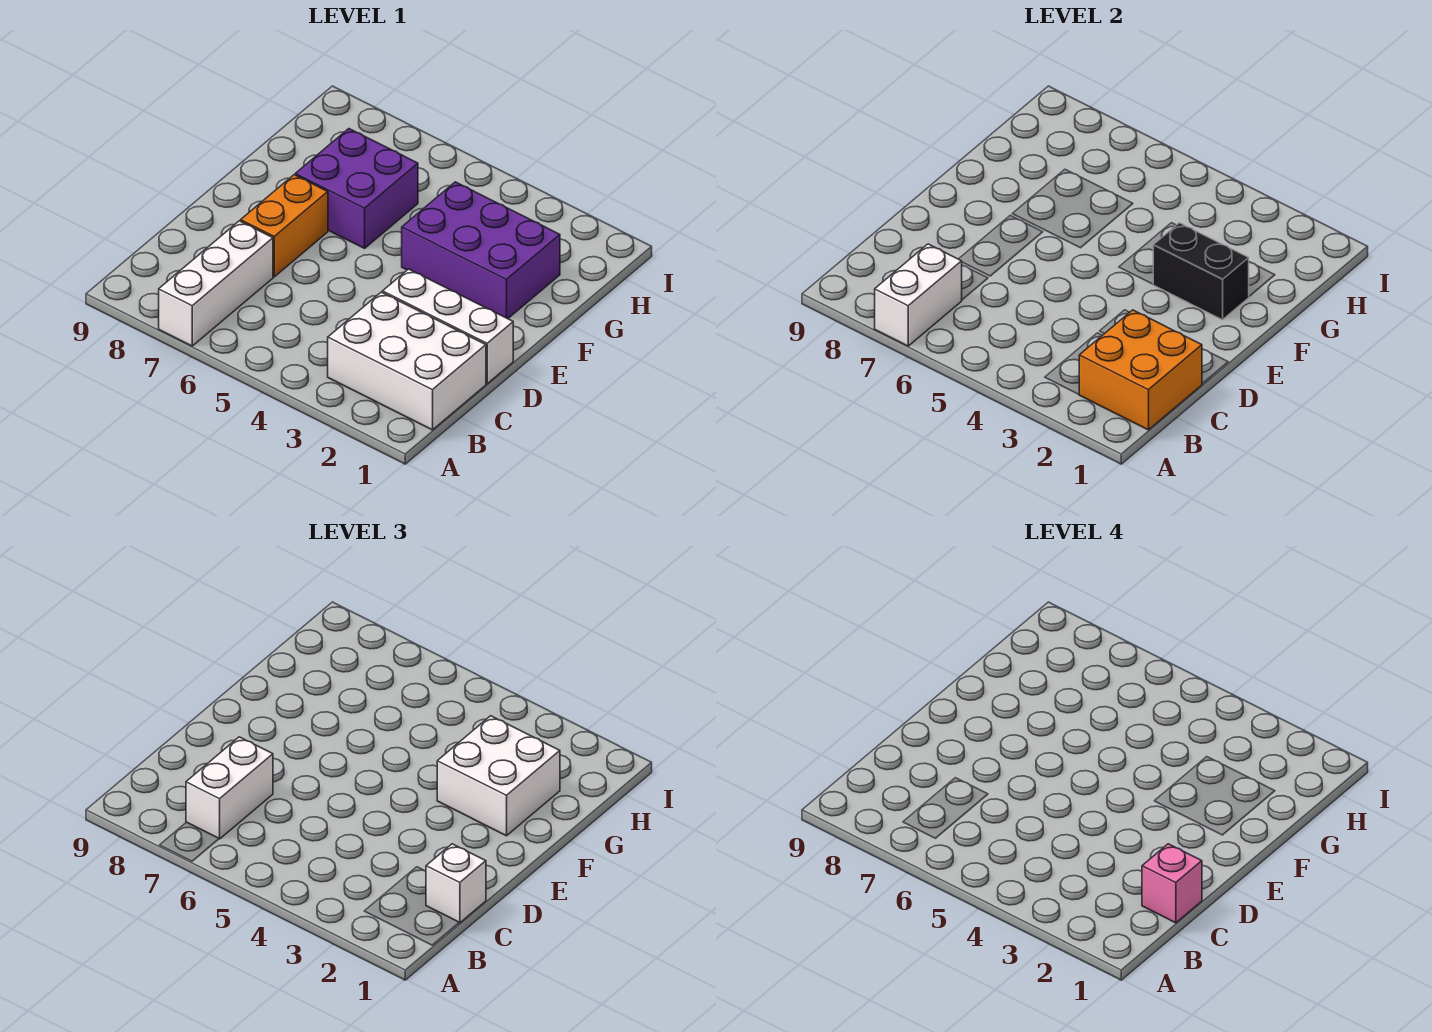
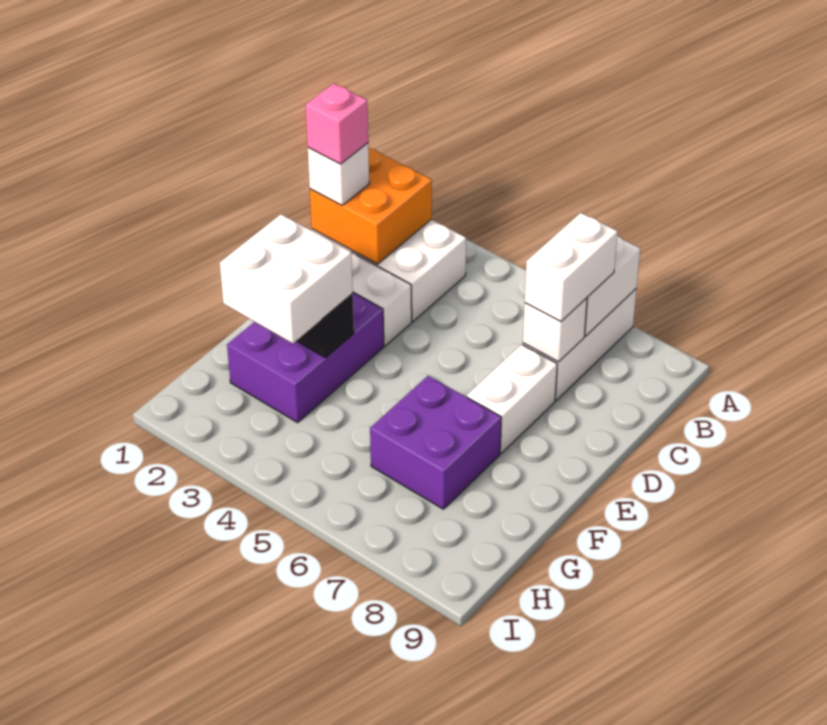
none -> white brick C7 level 2
orange brick D7:E7 level 1 -> white brick D7:E7 level 1
purple brick F2:G4 level 1 -> purple brick E2:G3 level 1

